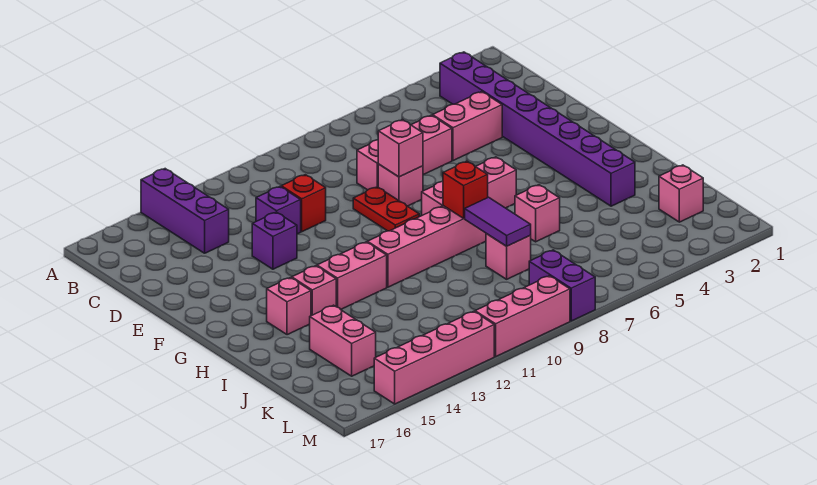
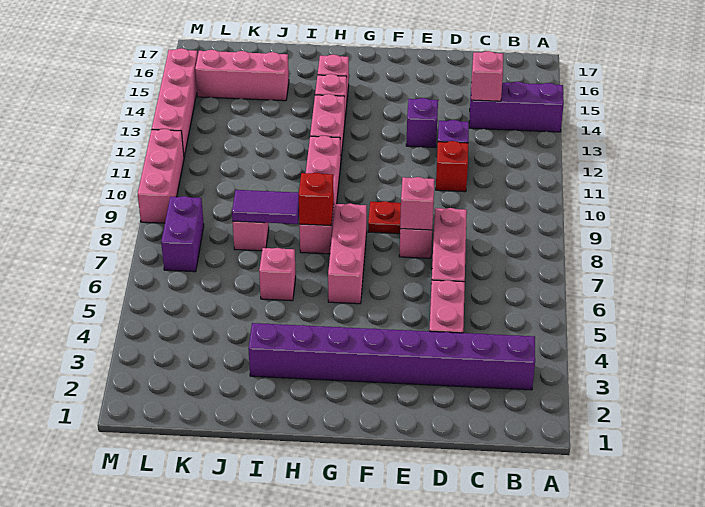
pink brick J15:K15 level 1 -> pink brick J15:L15 level 1
pink brick K2 level 1 -> pink brick C14 level 2
purple brick L8:M8 level 1 -> purple brick L7:L8 level 1

